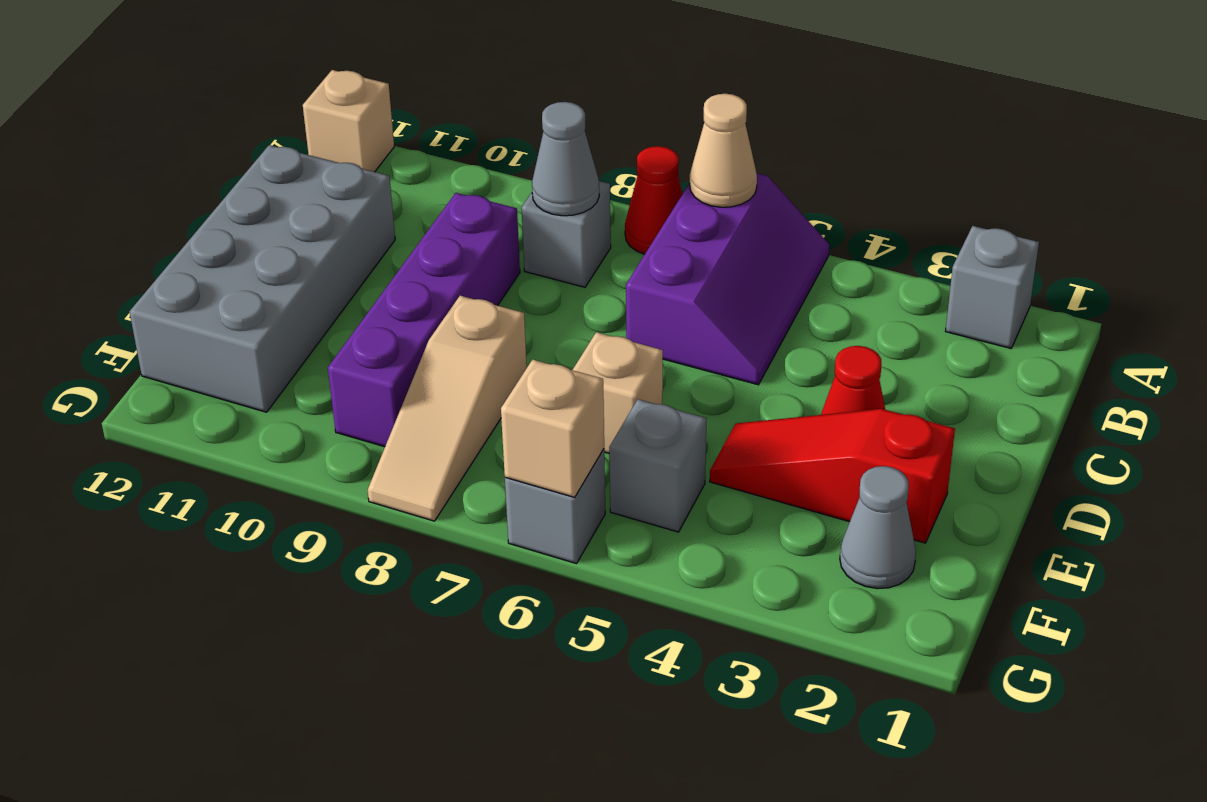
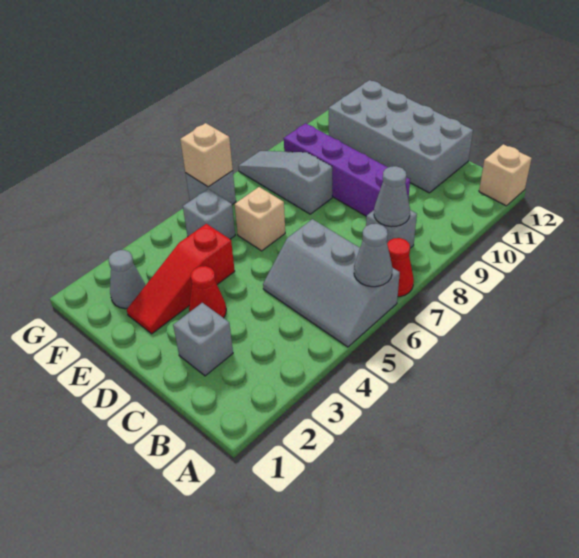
grey brick A2 level 1 -> grey brick C2 level 1
purple slope A5:C6 level 1 top 6 -> grey slope A5:C6 level 1 top 6
tan cone A6 level 2 -> grey cone A6 level 2
red slope E2:E4 level 1 top 2 -> red slope E2:E4 level 1 top 4
tan slope E8:G8 level 1 top E -> grey slope E8:G8 level 1 top E

